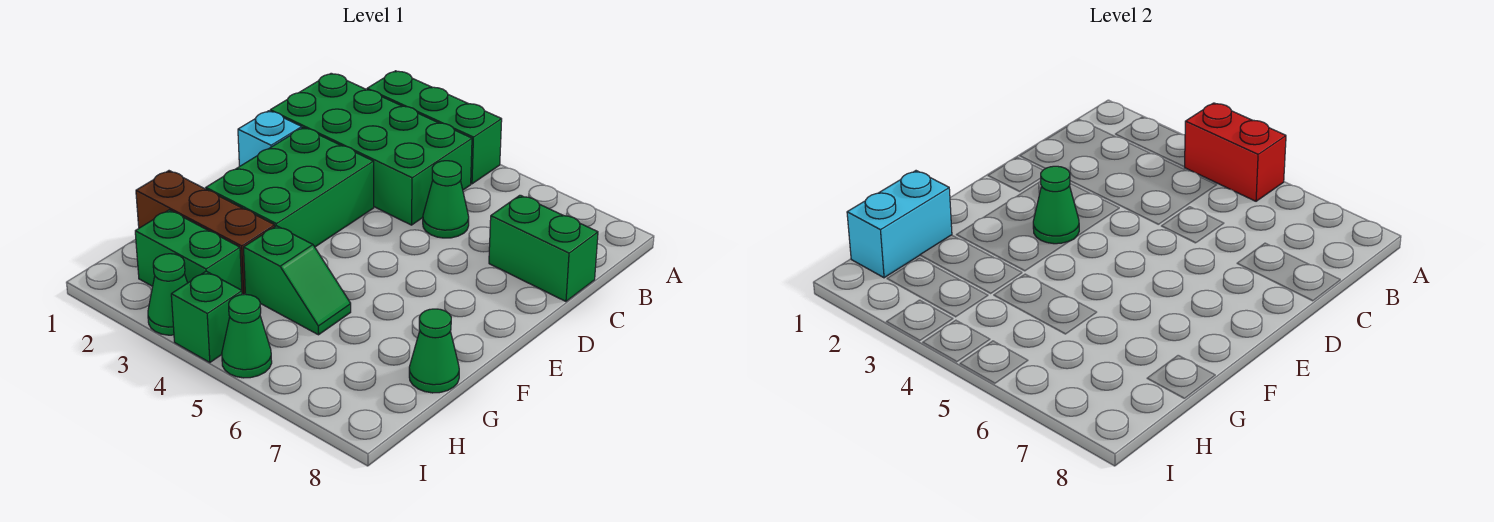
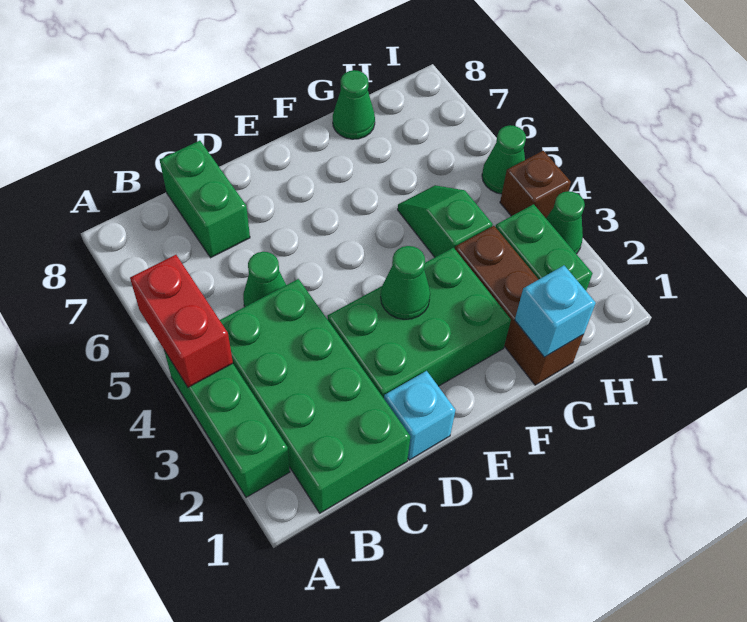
cyan brick G1:H1 level 2 -> cyan brick G1 level 2
green brick I4 level 1 -> brown brick I4 level 1

